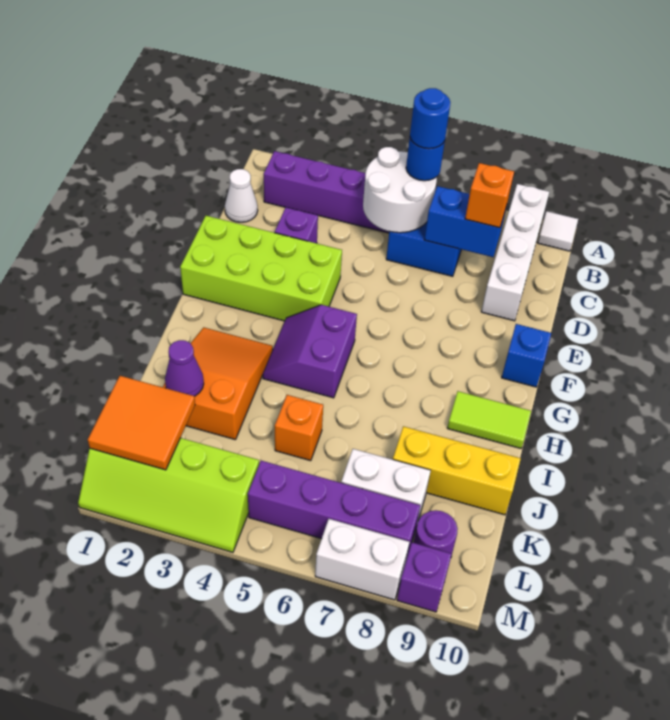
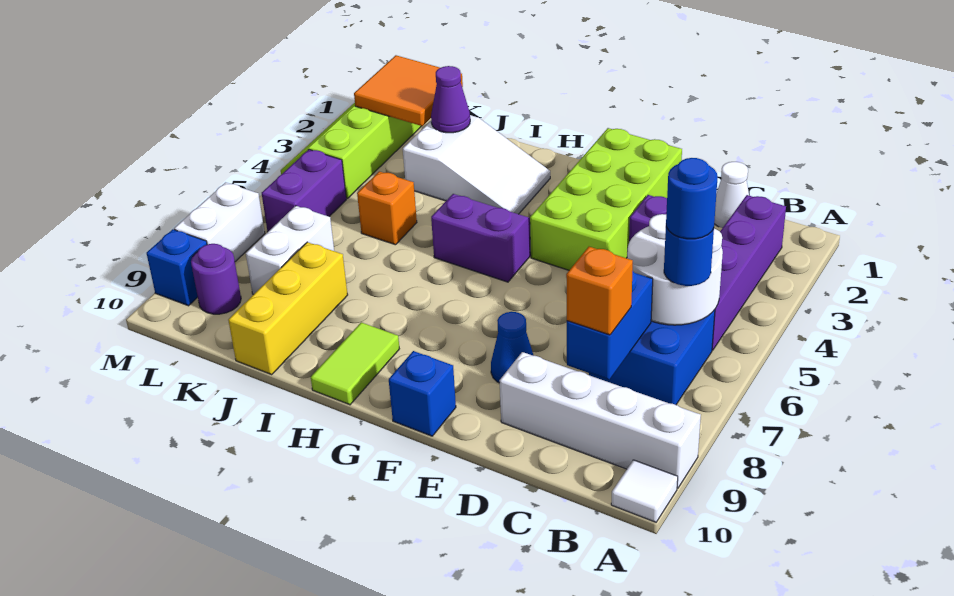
none -> blue cone E8 level 1
orange slope H2:J3 level 1 top J -> white slope H2:J3 level 1 top J
purple brick L5:L8 level 1 -> purple brick L5:L6 level 1
purple brick M9 level 1 -> blue brick M9 level 1

